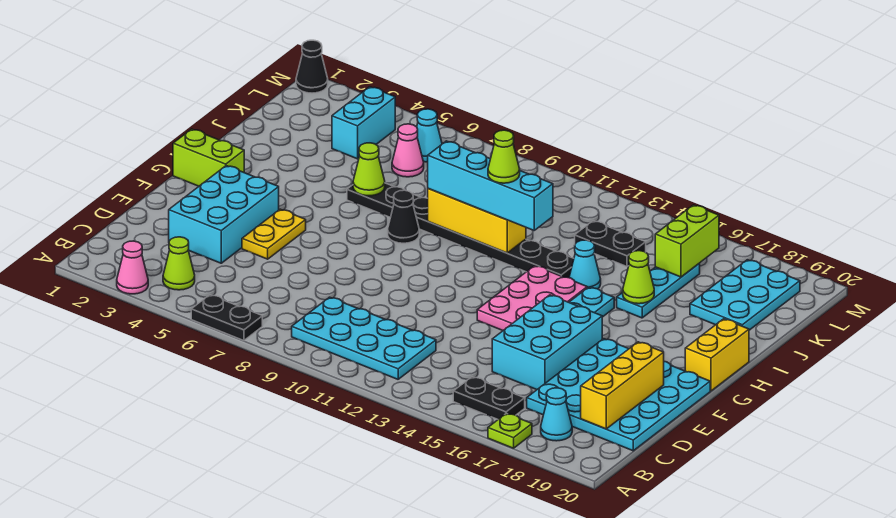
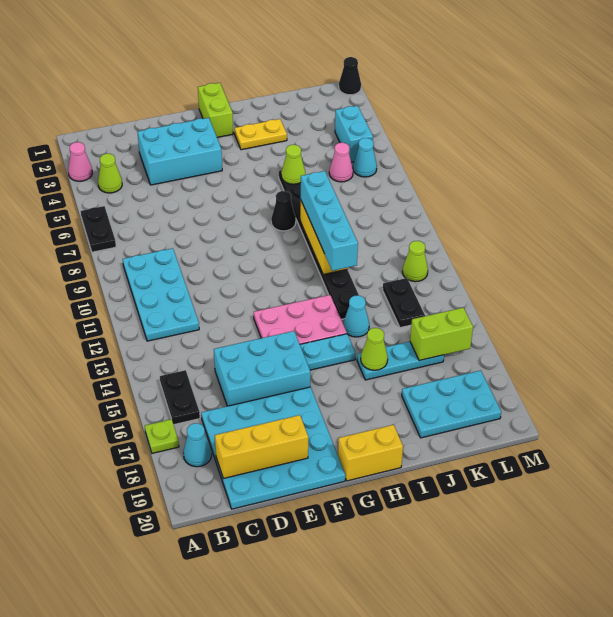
yellow plate E5:F5 level 1 -> yellow plate H3:I3 level 1
lime cone I11 level 4 -> lime cone L12 level 1
cyan brick K4:L4 level 1 -> cyan brick L4:L5 level 1

